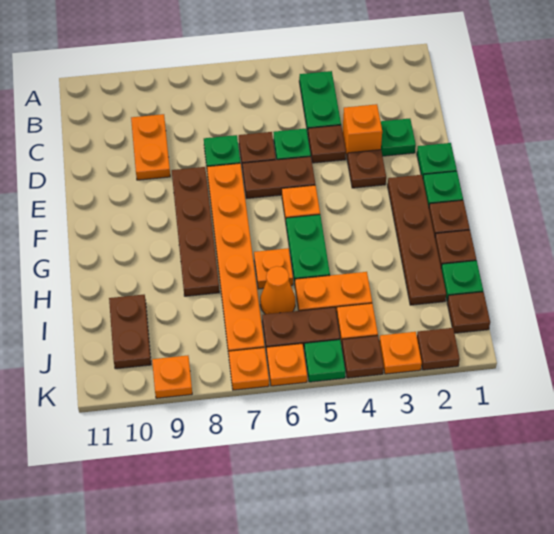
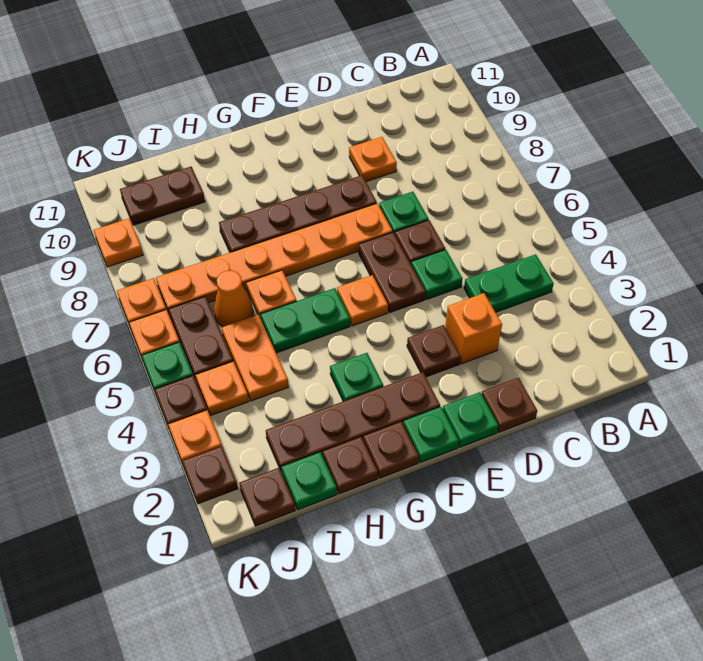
orange plate C9:D9 level 1 -> orange plate D9 level 1
green plate D2 level 1 -> green plate G3 level 1
brown plate D4 level 1 -> brown plate D1 level 1

